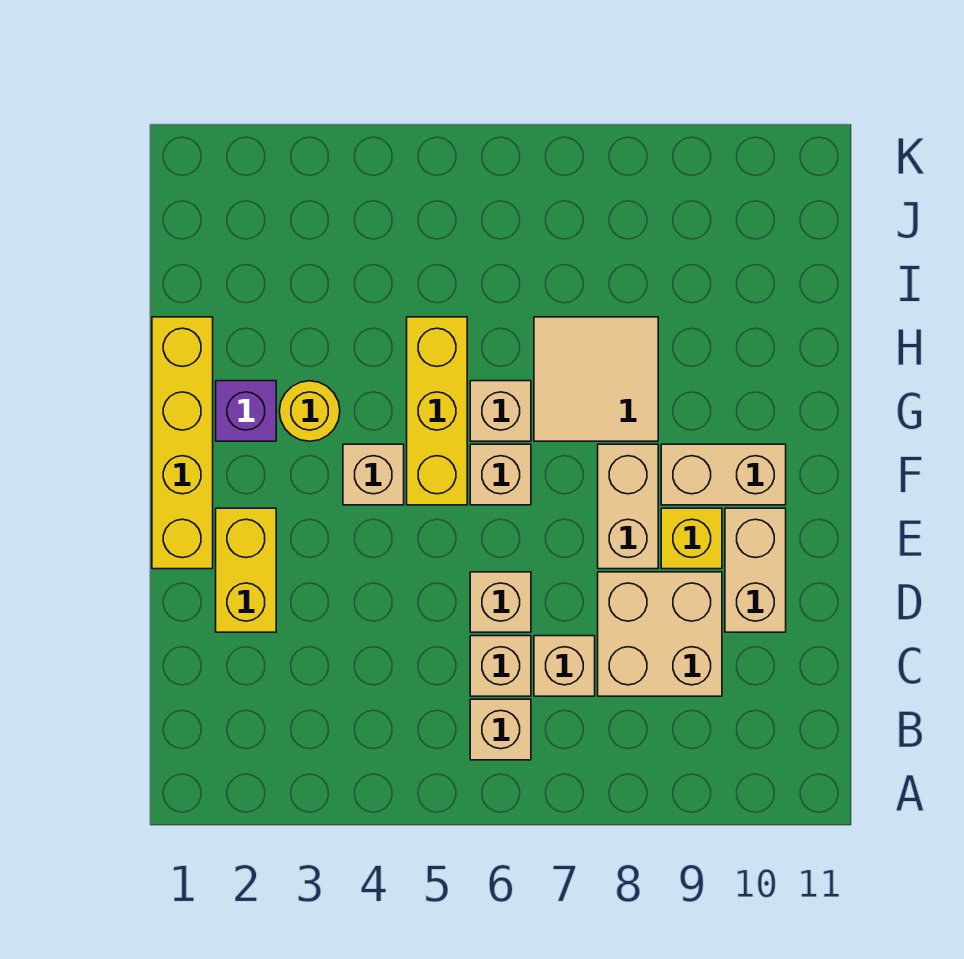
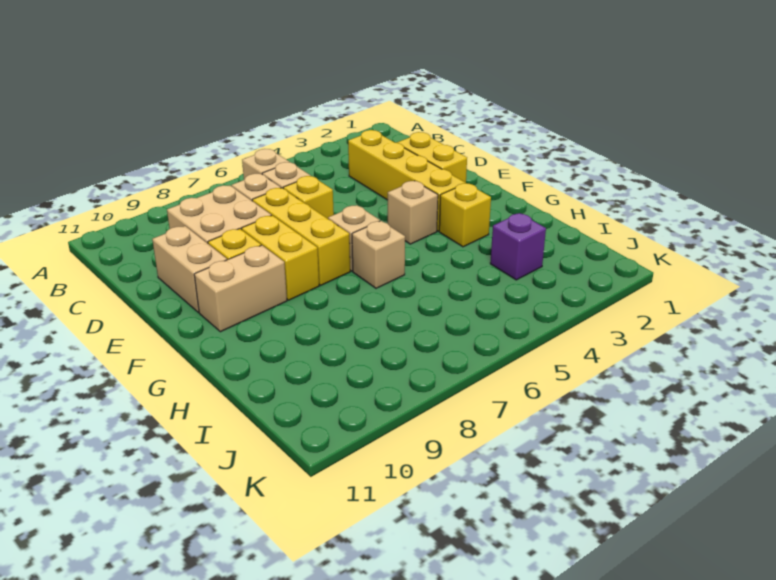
tan brick D6 level 1 -> yellow brick D6 level 1
yellow brick E1:H1 level 1 -> yellow brick C3:F3 level 1
tan brick E8:F8 level 1 -> yellow brick E8:F8 level 1
yellow brick F5:H5 level 1 -> yellow brick D7:F7 level 1
purple brick G2 level 1 -> purple brick I3 level 1
yellow round brick G3 level 1 -> yellow brick G3 level 1
tan tile G7:H8 level 1 -> none

